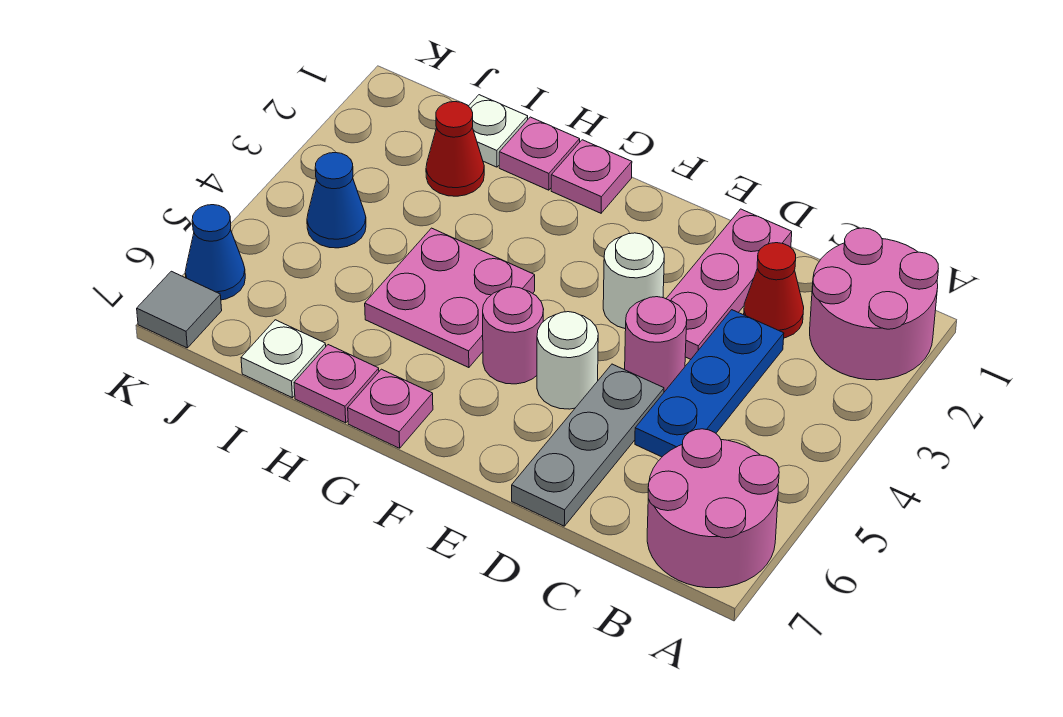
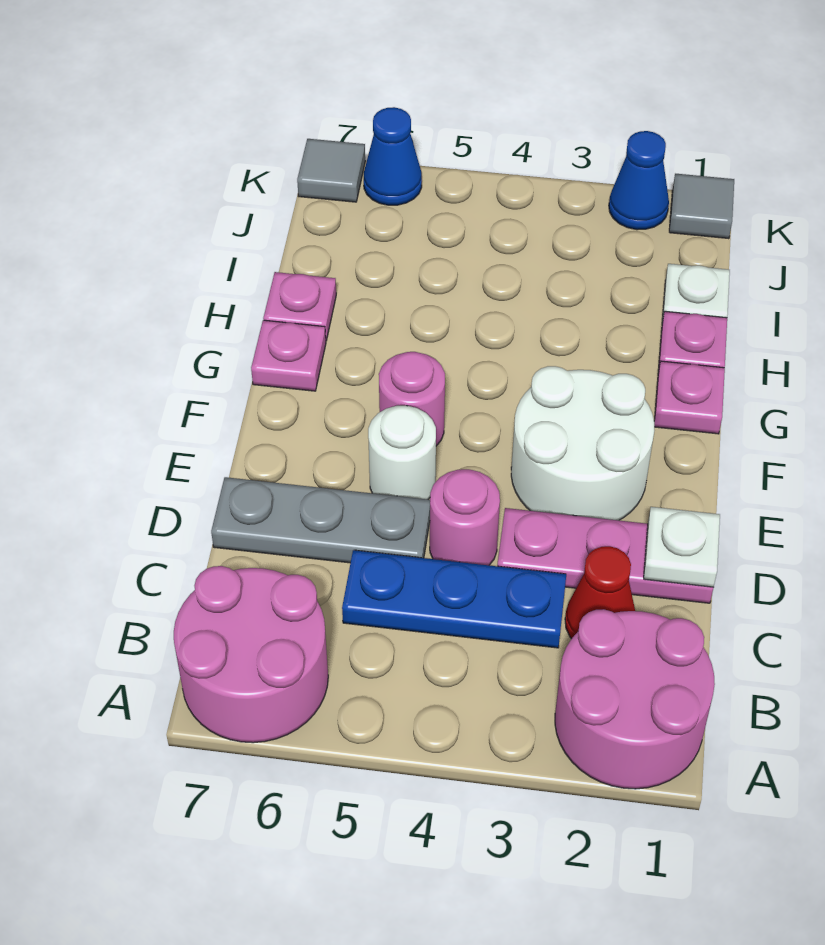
white round brick E3 level 1 -> white round brick E2:F3 level 1
pink plate G4:H5 level 1 -> none
red cone I2 level 1 -> none
white plate I7 level 1 -> white plate D1 level 2
blue cone J4 level 1 -> blue cone K2 level 1
none -> grey tile K1 level 1

